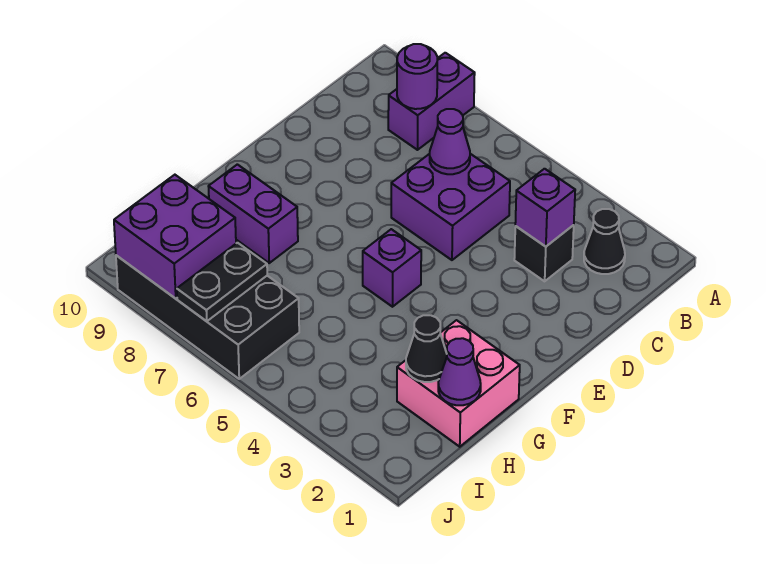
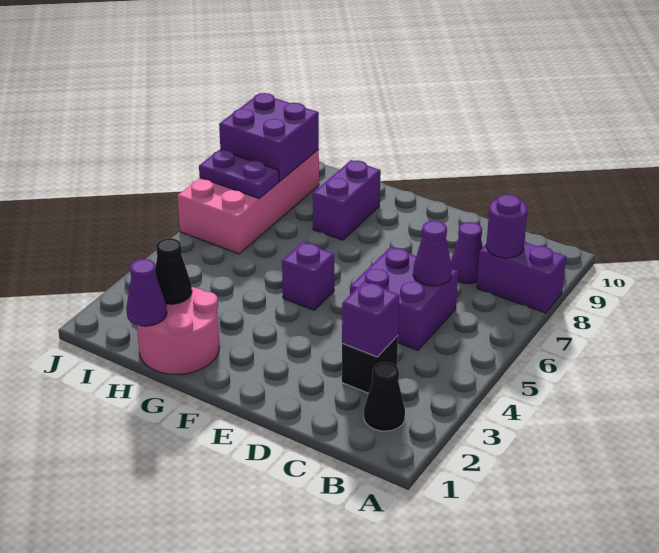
none -> purple cone C8 level 1
pink brick G1:H2 level 1 -> pink round brick G1:H2 level 1
black brick I6:J9 level 1 -> pink brick I6:J9 level 1
black plate I7:J7 level 2 -> purple plate I7:J7 level 2

